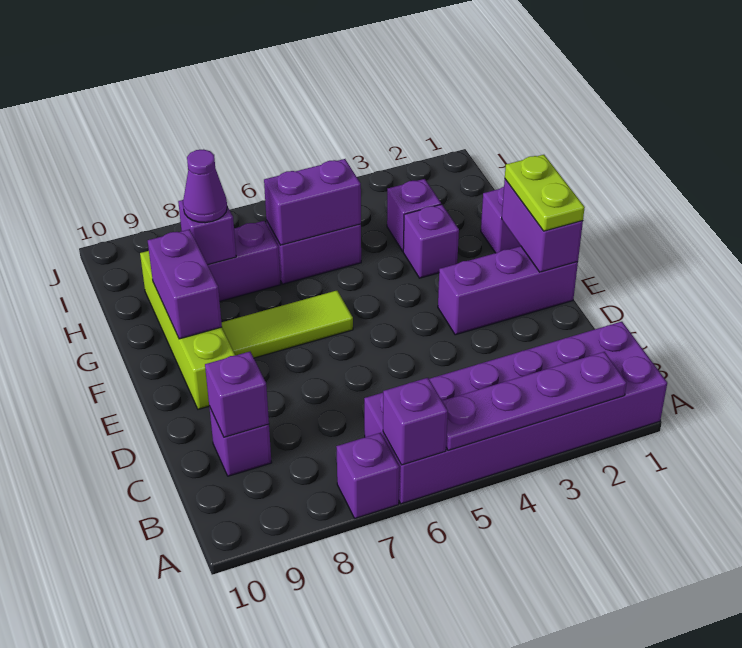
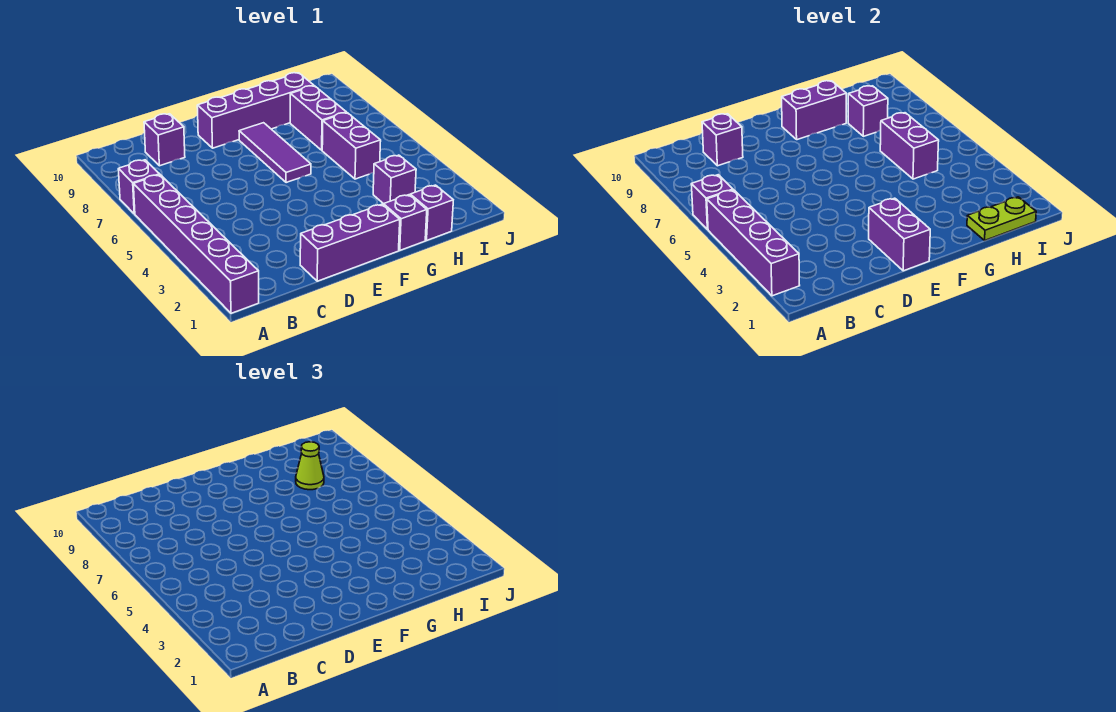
purple brick A1:B6 level 1 -> purple brick A1:A6 level 1
purple plate A2:A5 level 2 -> purple brick A2:A5 level 2
purple brick E1:E3 level 1 -> purple brick D1:F1 level 1
purple brick E1:F1 level 2 -> purple brick E1:E2 level 2
lime plate E1:F1 level 3 -> lime plate H1:I1 level 2
lime brick E9:H9 level 1 -> purple brick E9:H9 level 1
lime tile F6:F8 level 1 -> purple tile F6:F8 level 1
purple brick G3 level 1 -> purple brick H1 level 1
purple cone H8 level 3 -> lime cone H8 level 3

